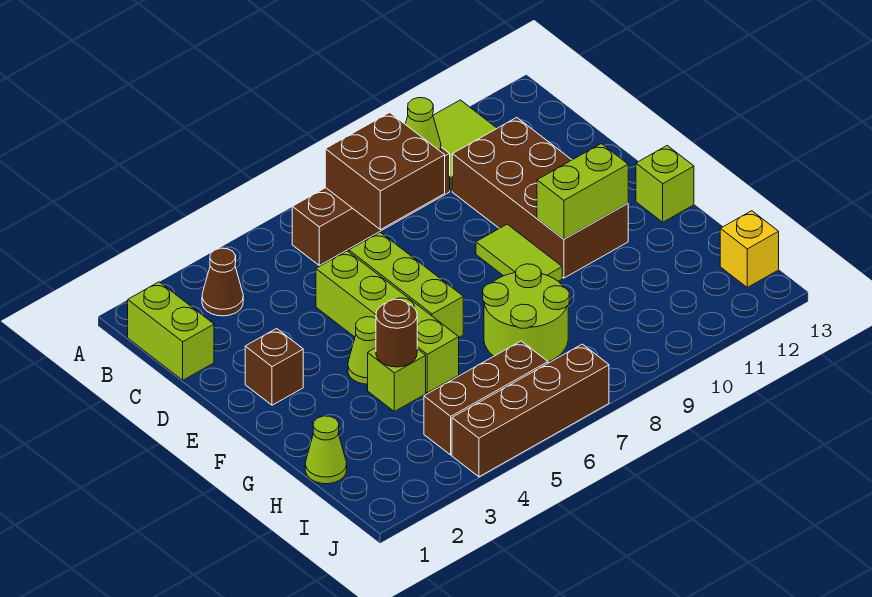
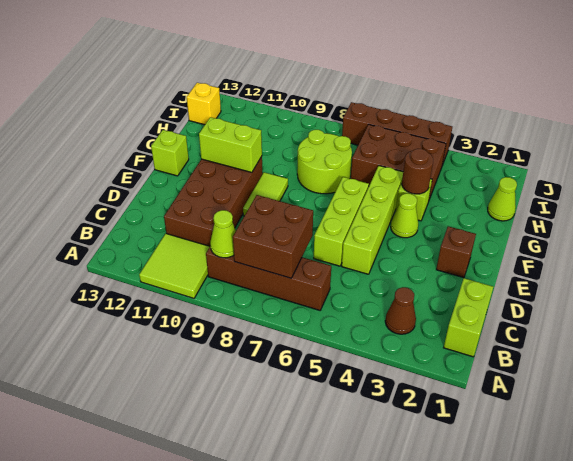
brown brick I4:I6 level 1 -> brown brick H4:I6 level 1

